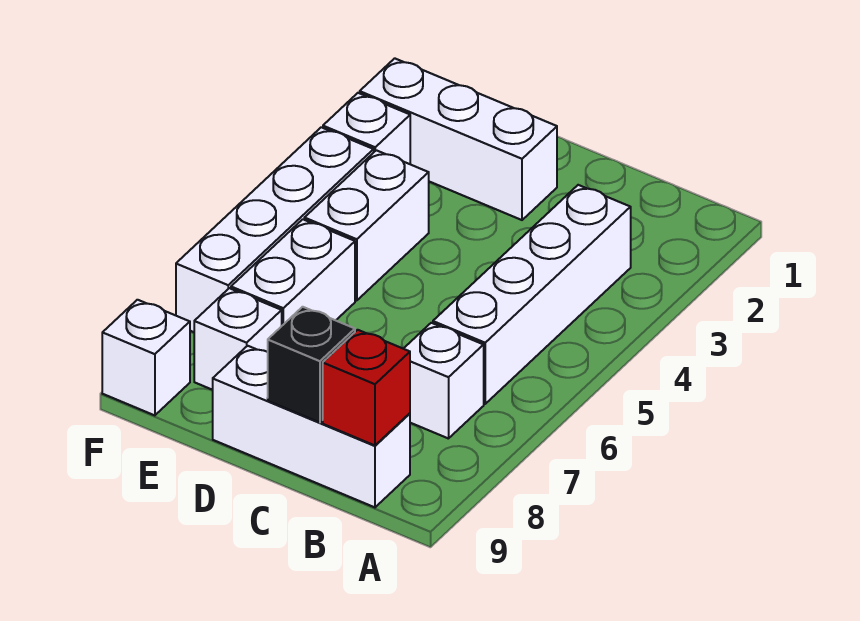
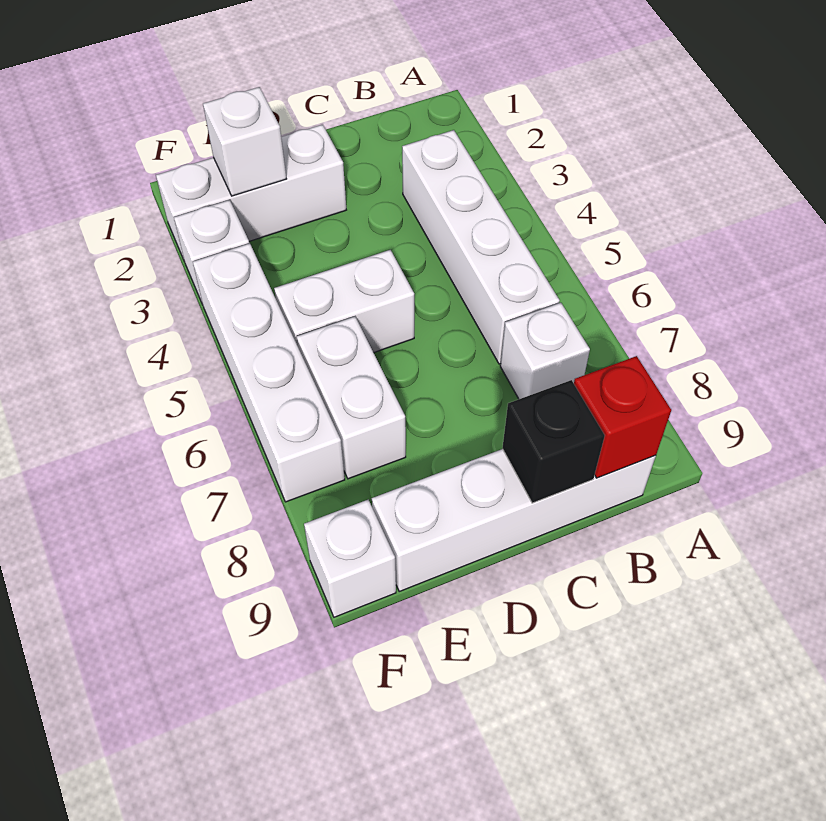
white brick B9:D9 level 1 -> white brick B9:E9 level 1
white brick E4:E5 level 1 -> white brick D5:E5 level 1
white brick E8 level 1 -> white brick E2 level 2

